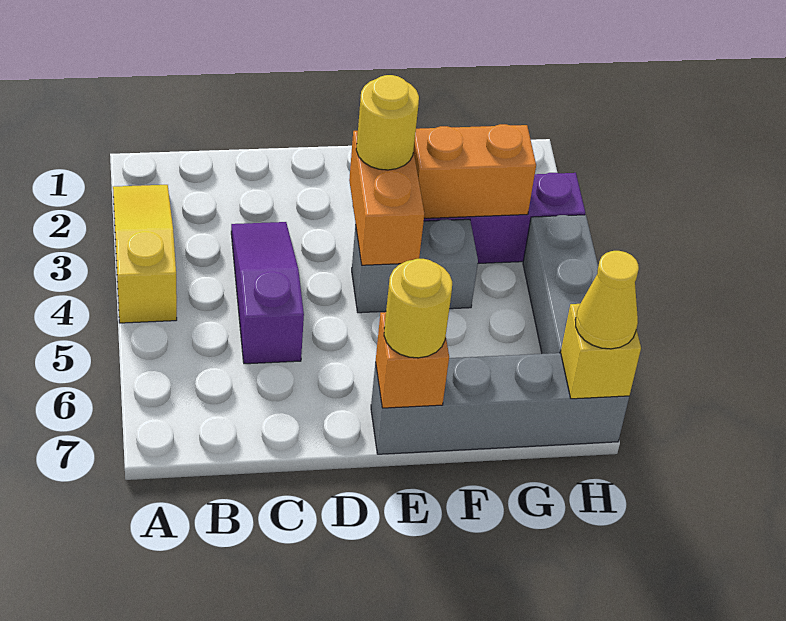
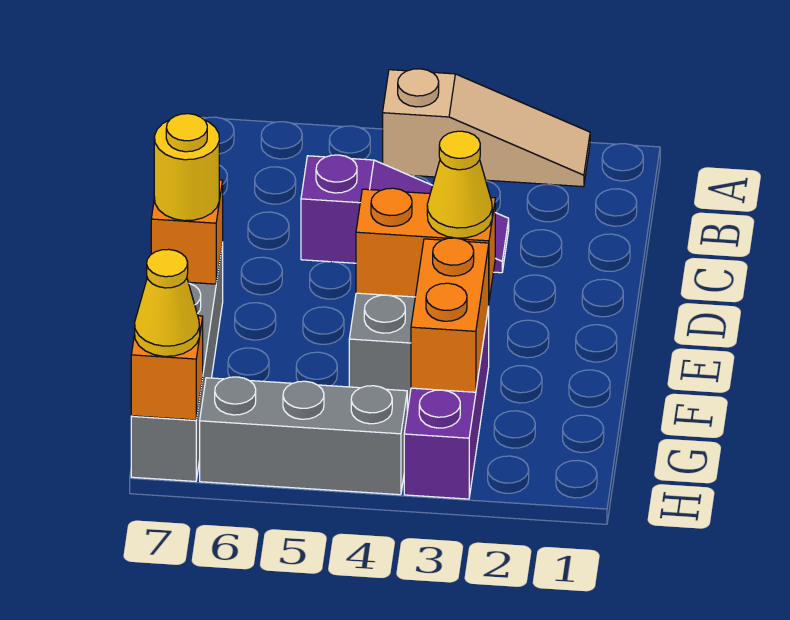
yellow slope A2:A4 level 1 top 4 -> tan slope A2:A4 level 1 top 4
yellow round brick E3 level 3 -> yellow cone E3 level 3
yellow brick H7 level 2 -> orange brick H7 level 2

